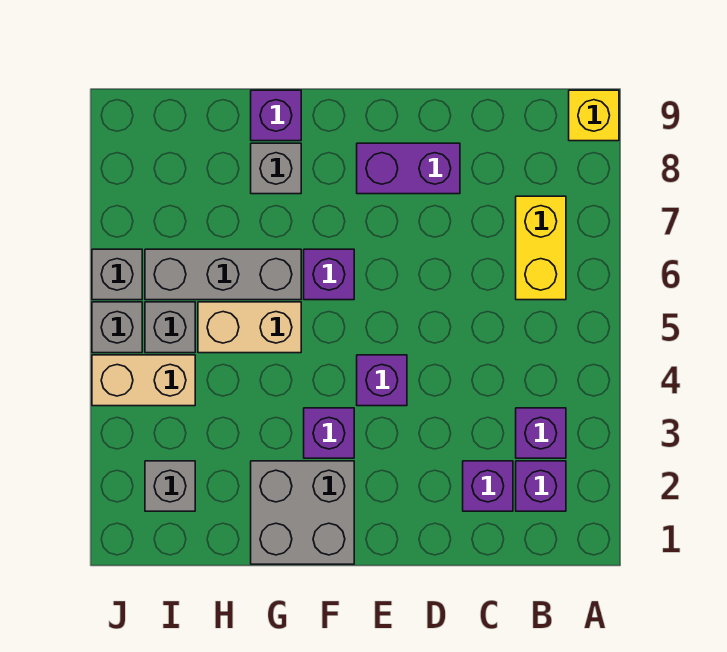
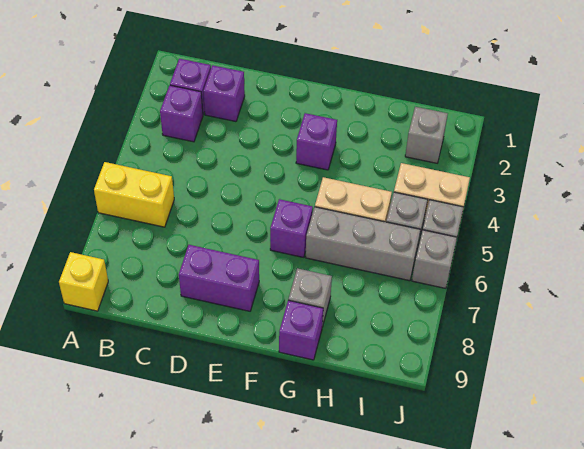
yellow brick B6:B7 level 1 -> yellow brick A6:B6 level 1
purple brick E4 level 1 -> none
grey brick F1:G2 level 1 -> none

